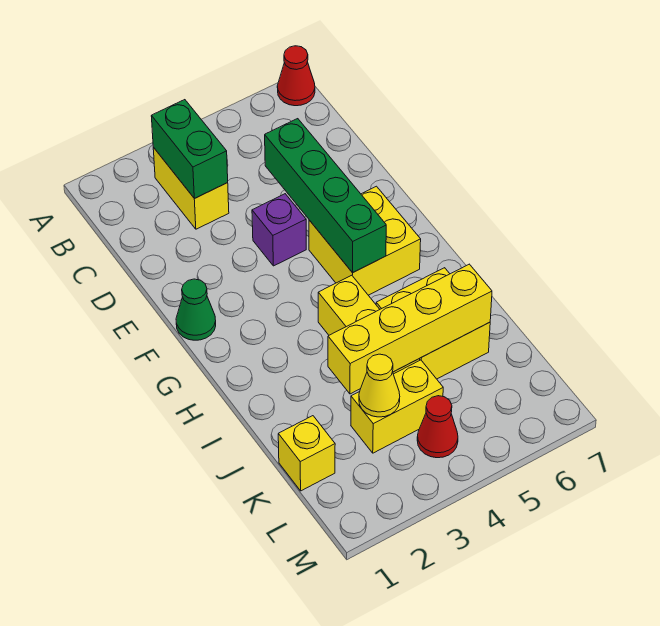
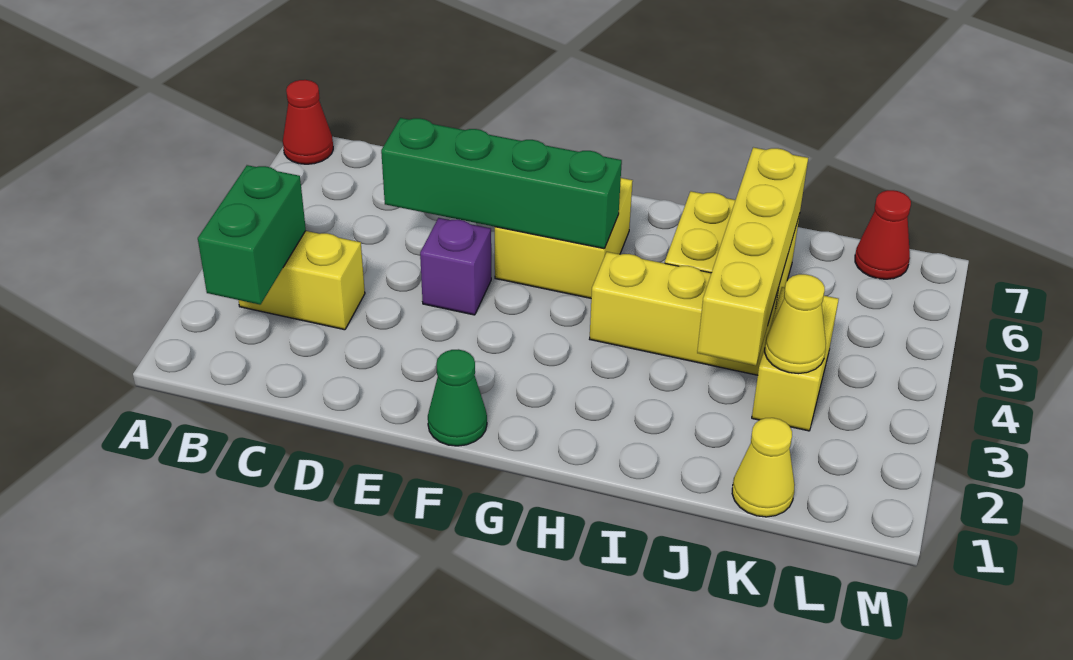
green brick B3:C3 level 2 -> green brick B2:B3 level 2
yellow brick K1 level 1 -> yellow cone K1 level 1
red cone L4 level 1 -> red cone L7 level 1

